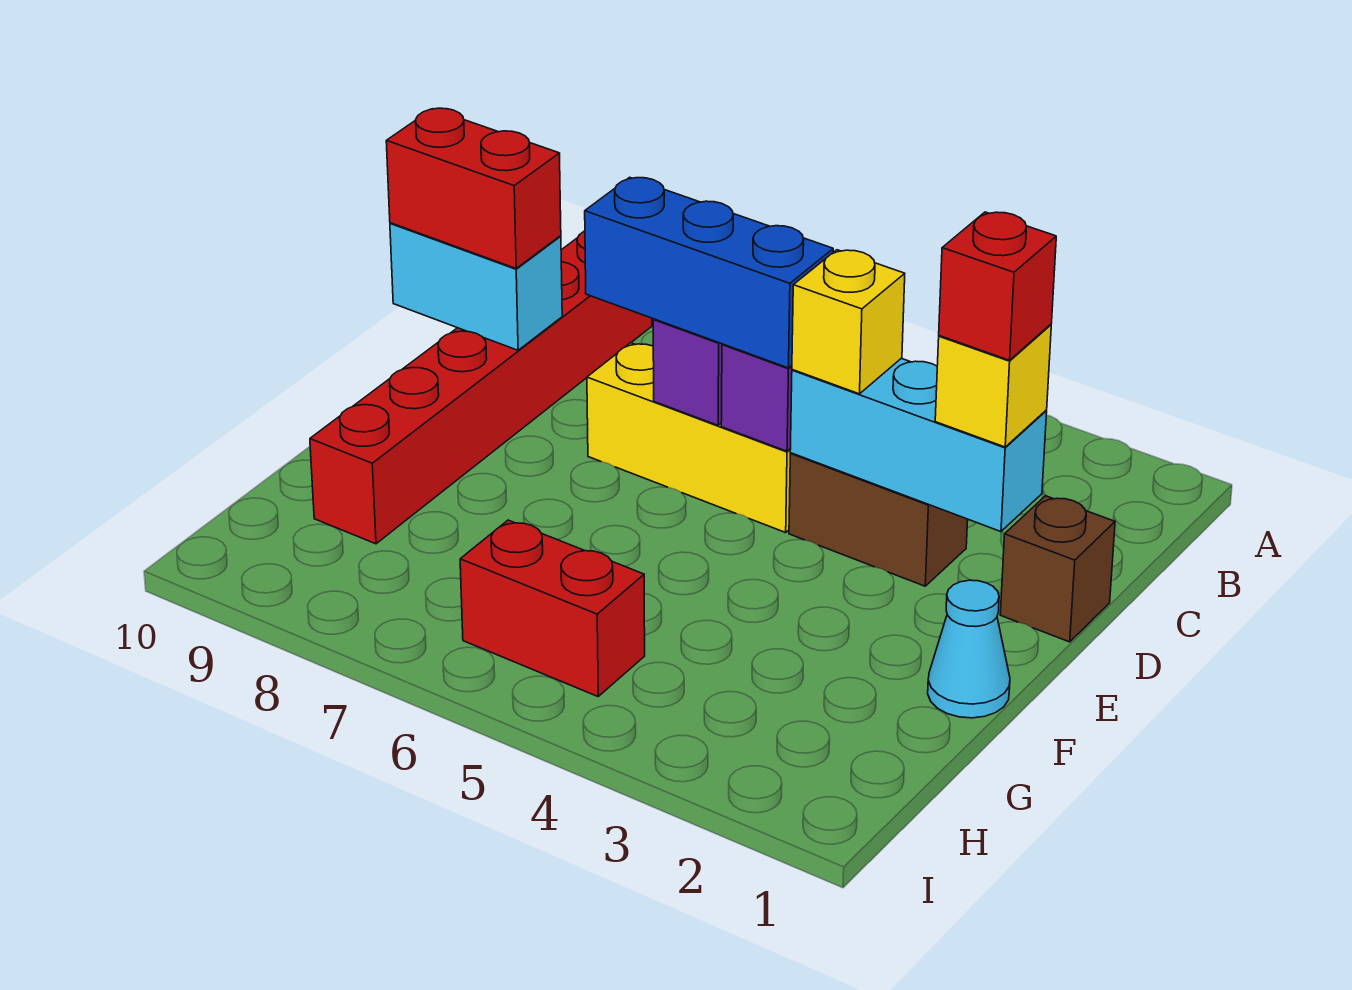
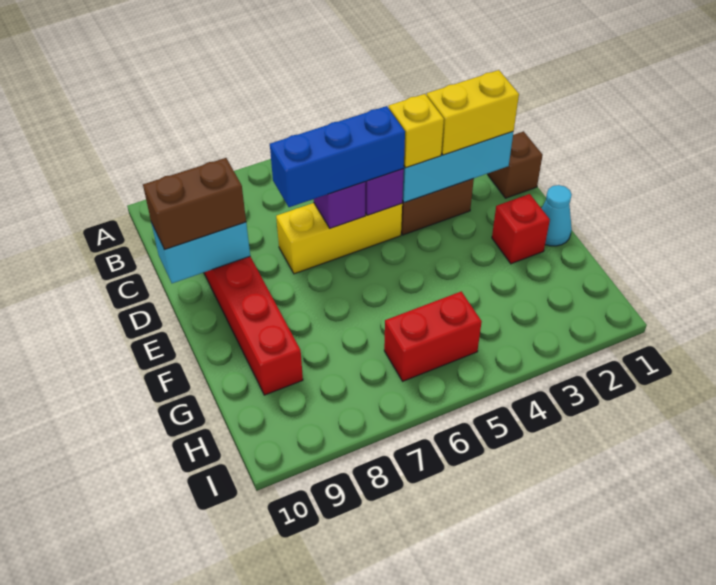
yellow brick D2 level 3 -> yellow brick D2:D3 level 3
red brick D2 level 4 -> red brick F2 level 1
red brick D9:D10 level 3 -> brown brick D9:D10 level 3

